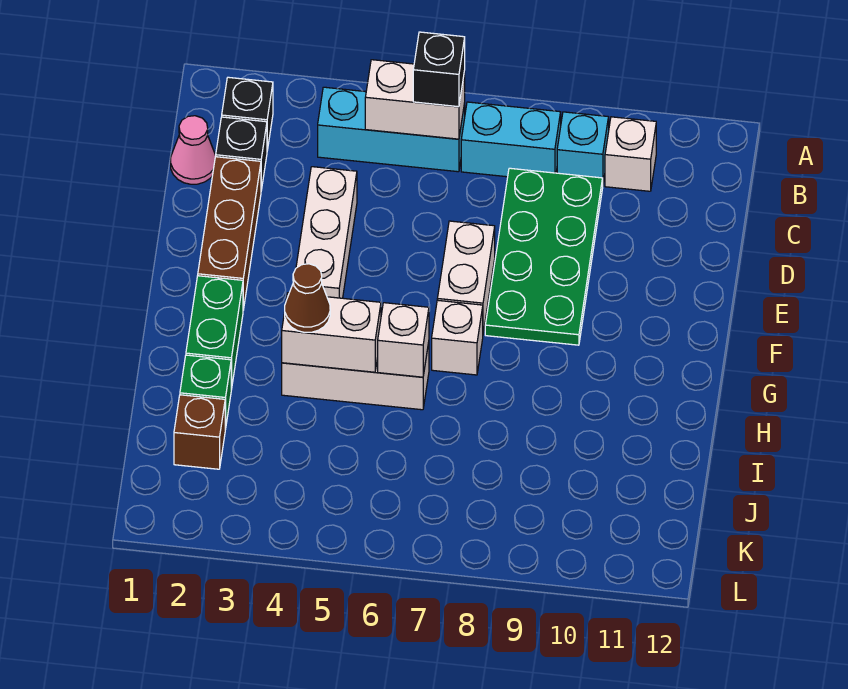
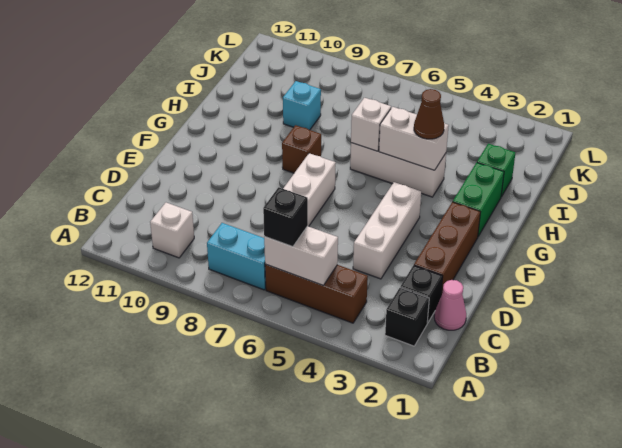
cyan brick B4:B6 level 1 -> brown brick B4:B6 level 1
cyan brick B9 level 1 -> cyan brick I9 level 1
green plate C8:F9 level 1 -> none
white brick G7 level 1 -> none
brown brick J2 level 1 -> brown brick G8 level 1

